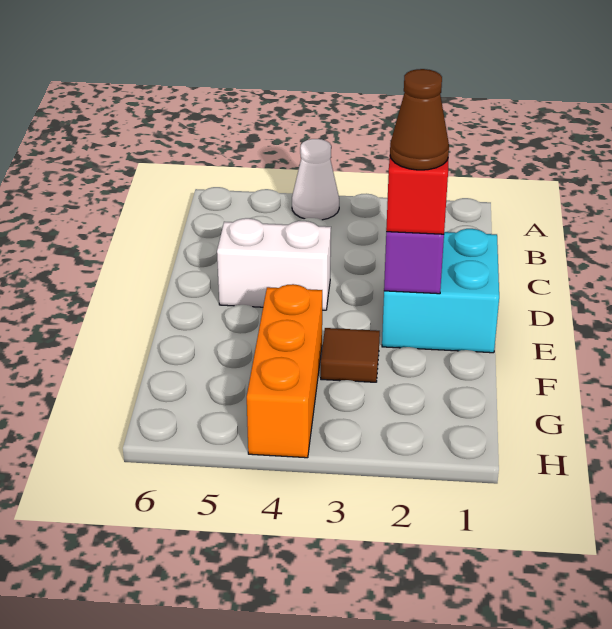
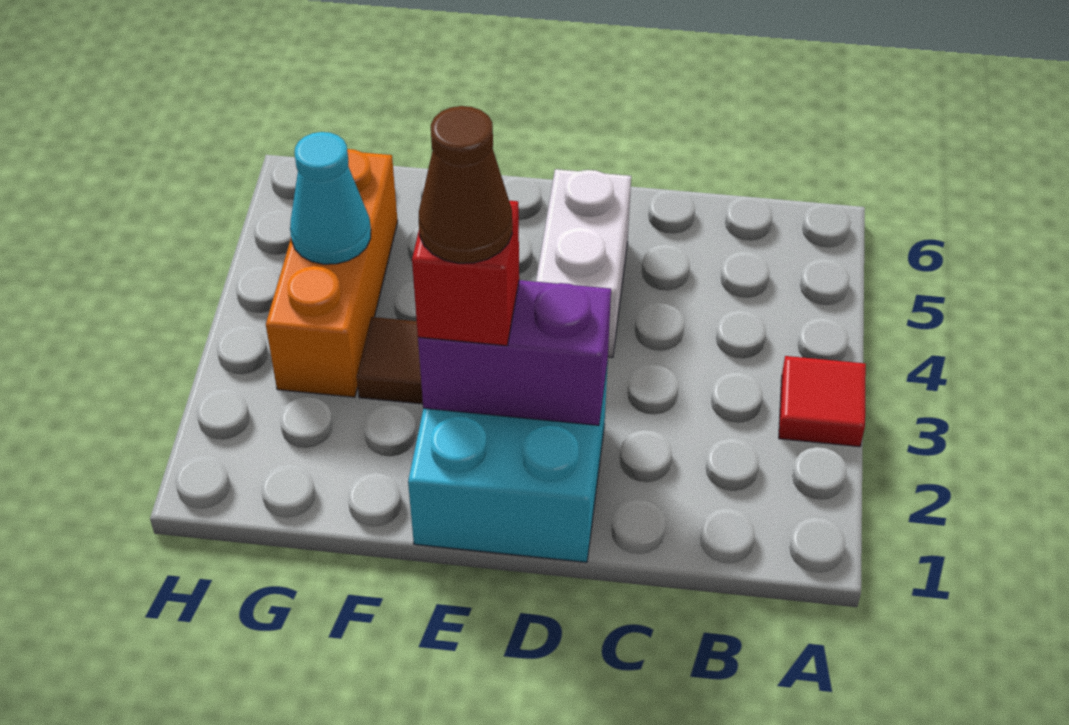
none -> red tile A3 level 1
white cone A4 level 1 -> none
orange brick F4:H4 level 1 -> orange brick G3:G5 level 1
none -> cyan cone G4 level 2

